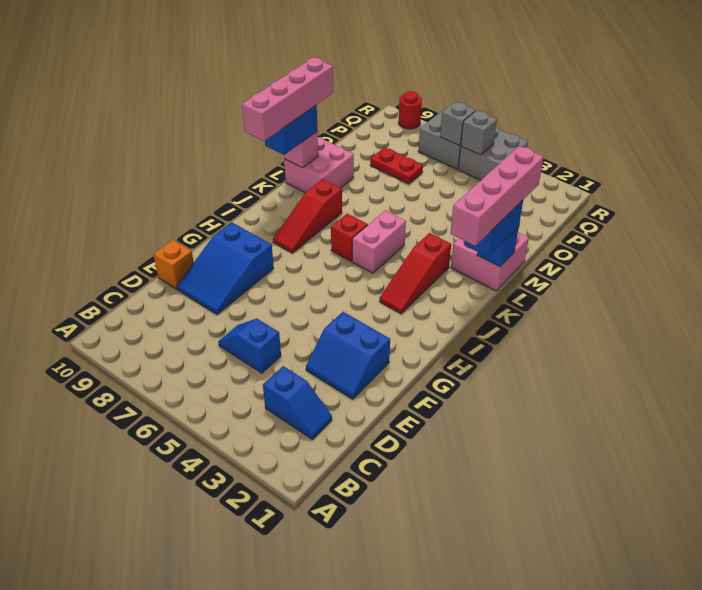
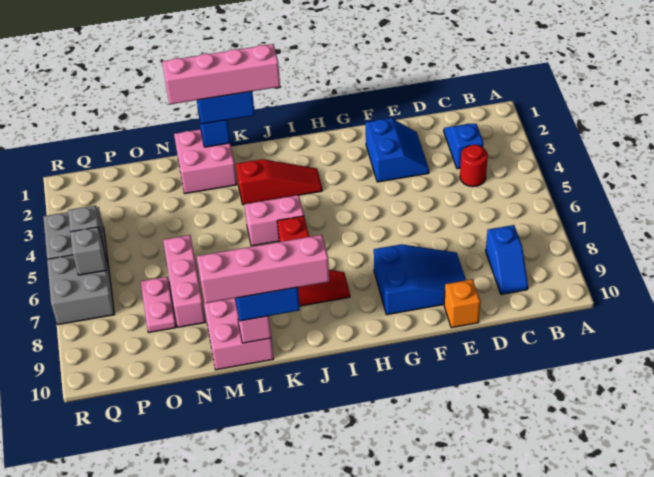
blue slope D5:D6 level 1 top 5 -> blue slope C8:C9 level 1 top 8
none -> pink brick N6:N8 level 1
red plate O7:O8 level 1 -> pink plate O7:O8 level 1
red round brick R9 level 1 -> red round brick C4 level 1

